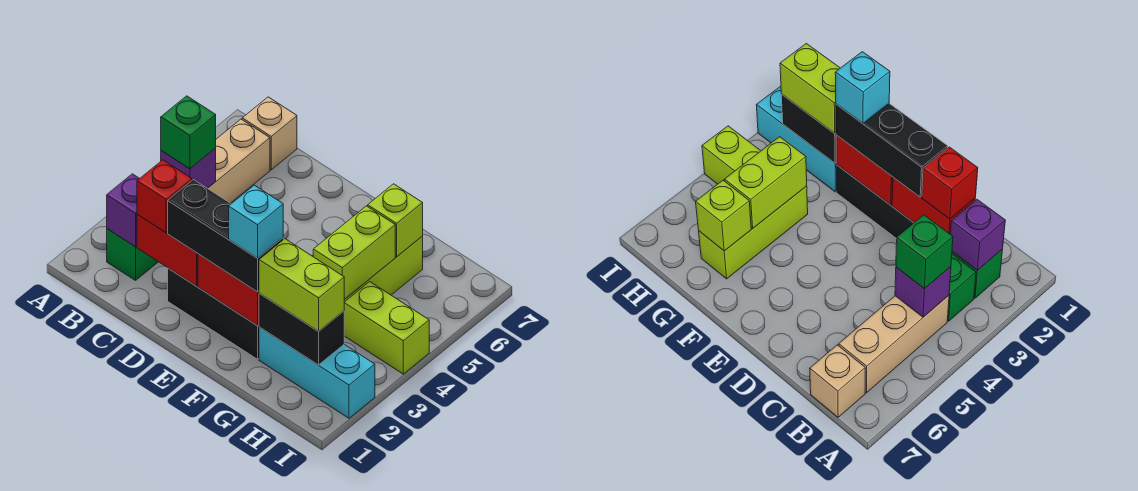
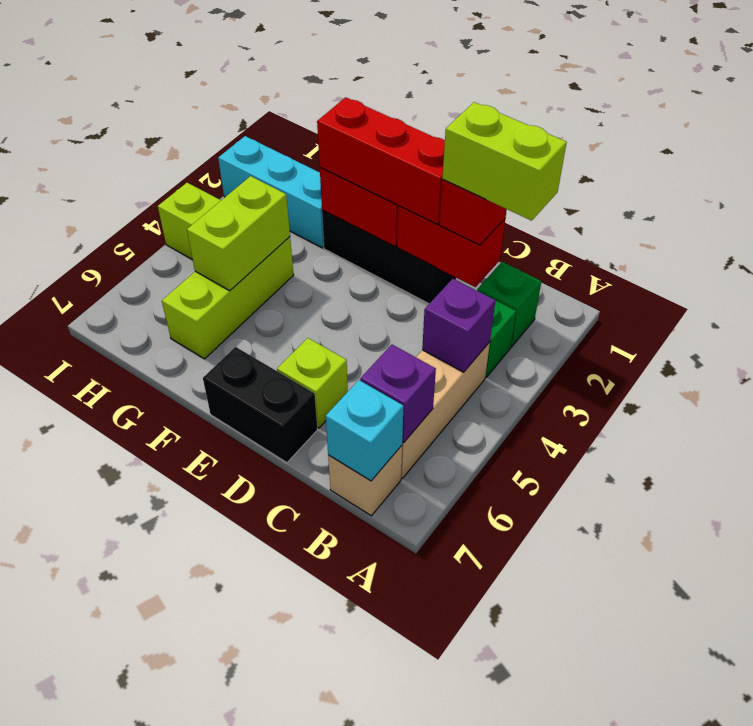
purple brick B2 level 2 -> purple brick B6 level 2
green brick B4 level 3 -> none
black brick D2:F2 level 3 -> red brick D2:F2 level 3
cyan brick F2 level 4 -> cyan brick B7 level 2
black brick G2:H2 level 2 -> black brick D7:E7 level 1
lime brick G2:H2 level 3 -> lime brick B2:C2 level 4
lime brick G6 level 2 -> lime brick D6 level 1

